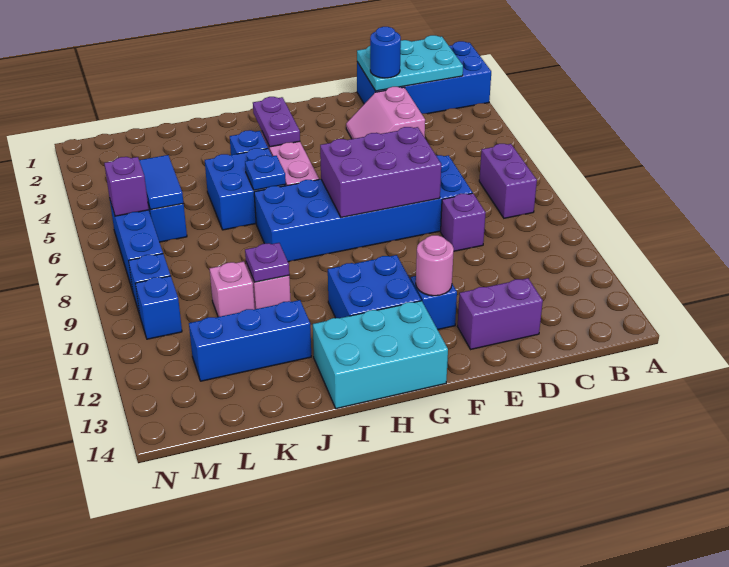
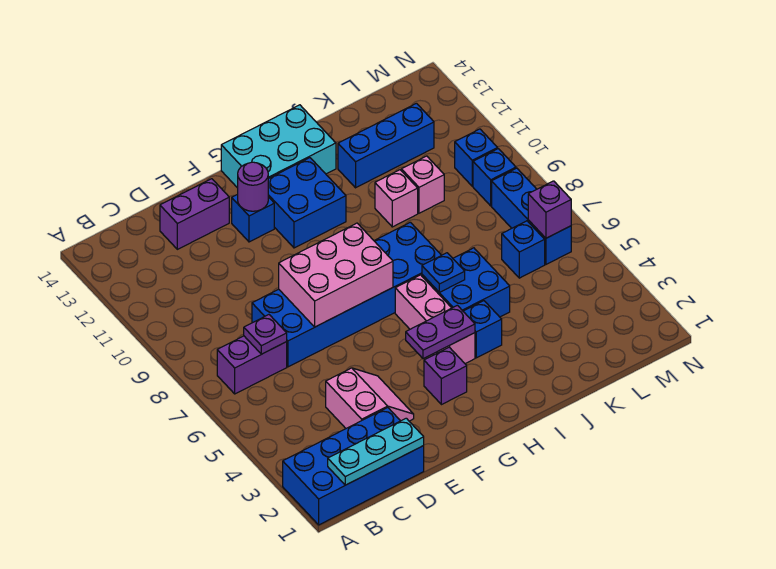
cyan plate B1:D2 level 2 -> cyan plate B1:D1 level 2
purple brick B7:B8 level 1 -> purple brick B7:C7 level 1
blue round brick D2 level 3 -> none
purple brick D9 level 1 -> purple brick G3 level 1
purple brick E7:G8 level 2 -> pink brick E7:G8 level 2
pink round brick F12 level 2 -> purple round brick F12 level 2
purple plate H3:H4 level 2 -> purple plate G4:H4 level 2
purple plate J10 level 2 -> purple plate C7 level 2
blue tile L5:L6 level 2 -> none

